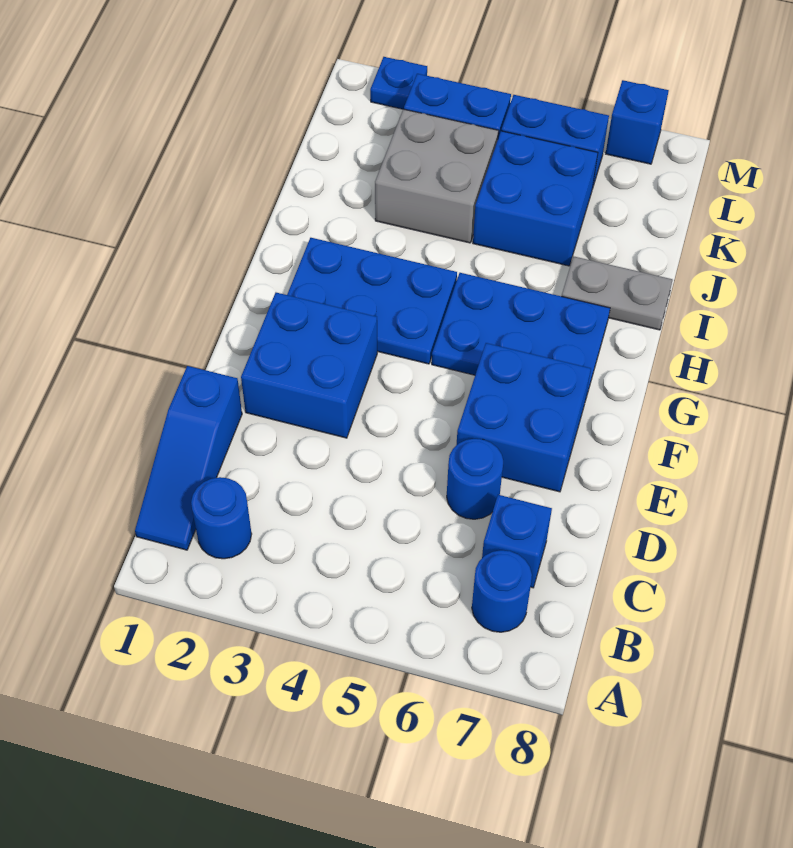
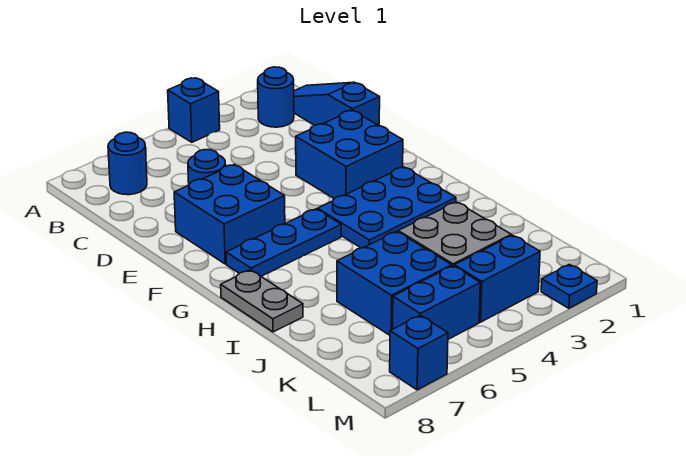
blue brick C7 level 1 -> blue brick A4 level 1
blue plate G5:H7 level 1 -> blue plate G5:G7 level 1
grey plate I7:I8 level 1 -> grey plate H8:I8 level 1

